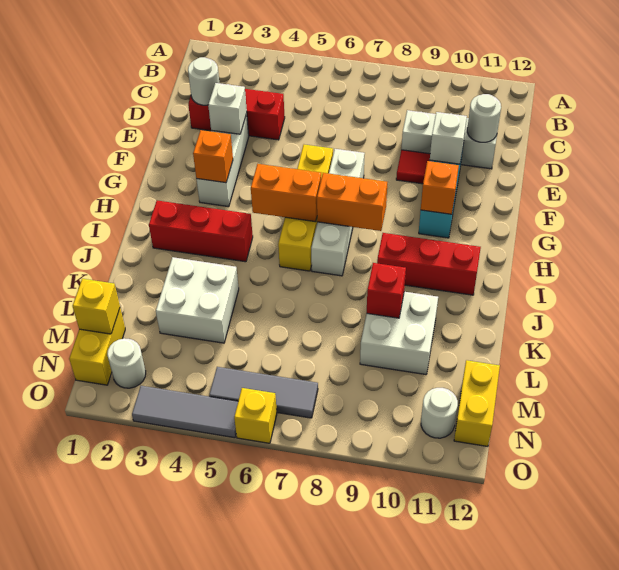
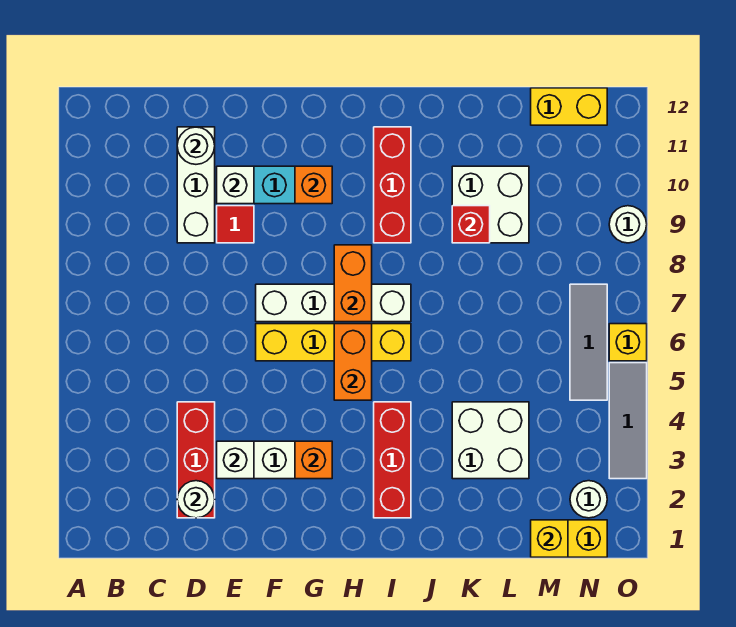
white round brick N11 level 1 -> white round brick O9 level 1

